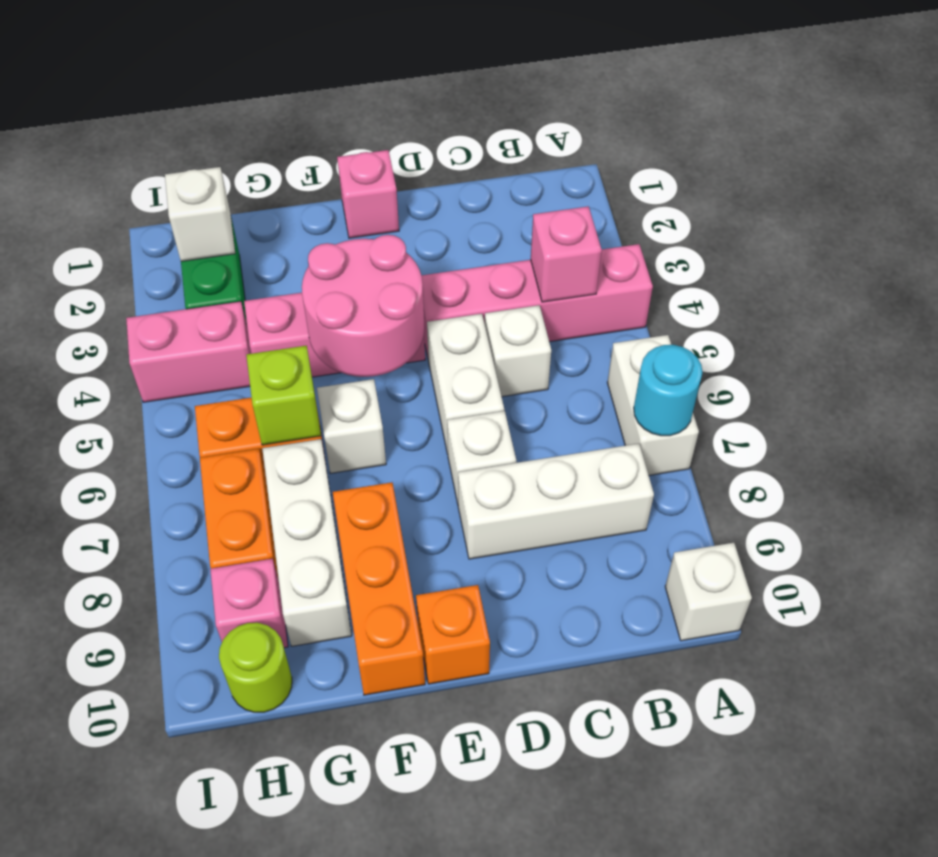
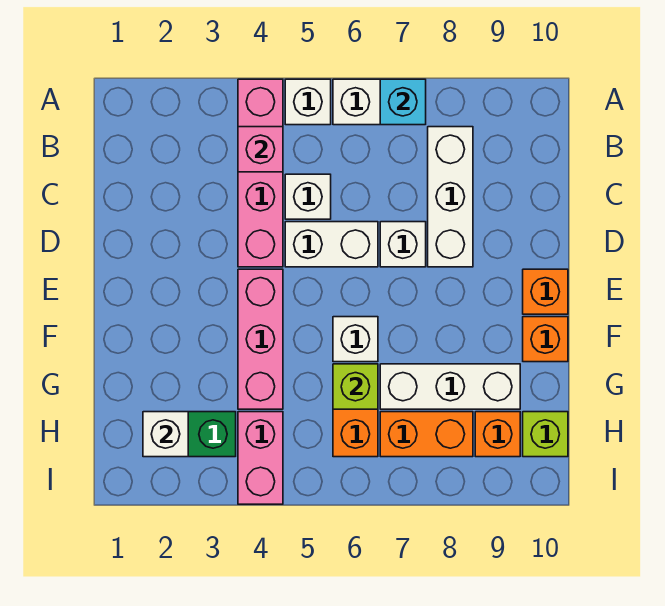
cyan round brick A7 level 2 -> cyan brick A7 level 2
white brick A10 level 1 -> white brick A5 level 1
pink brick E1 level 1 -> none
pink round brick E4:F5 level 2 -> none
orange brick F8:F10 level 1 -> orange brick F10 level 1
pink brick H9 level 1 -> orange brick H9 level 1
lime round brick H10 level 1 -> lime brick H10 level 1

